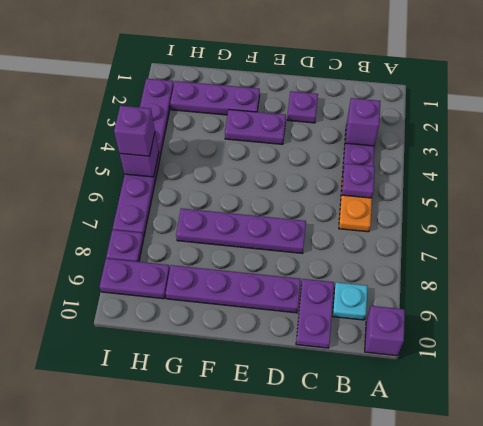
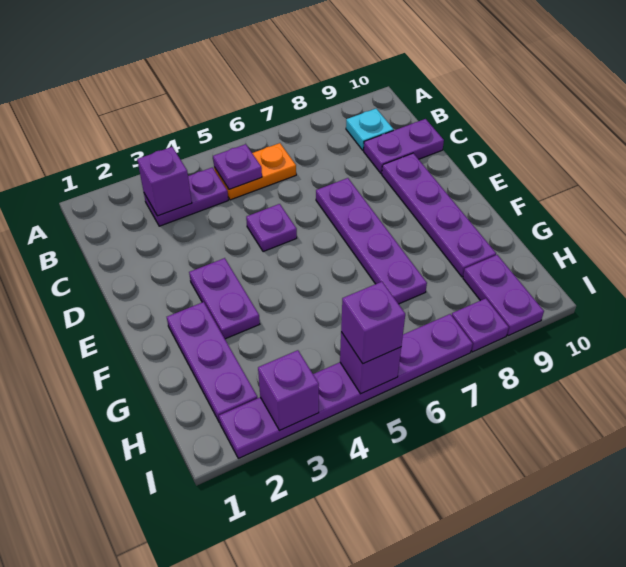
purple brick A10 level 1 -> purple brick I3 level 2
purple plate D2 level 1 -> purple plate D5 level 1

